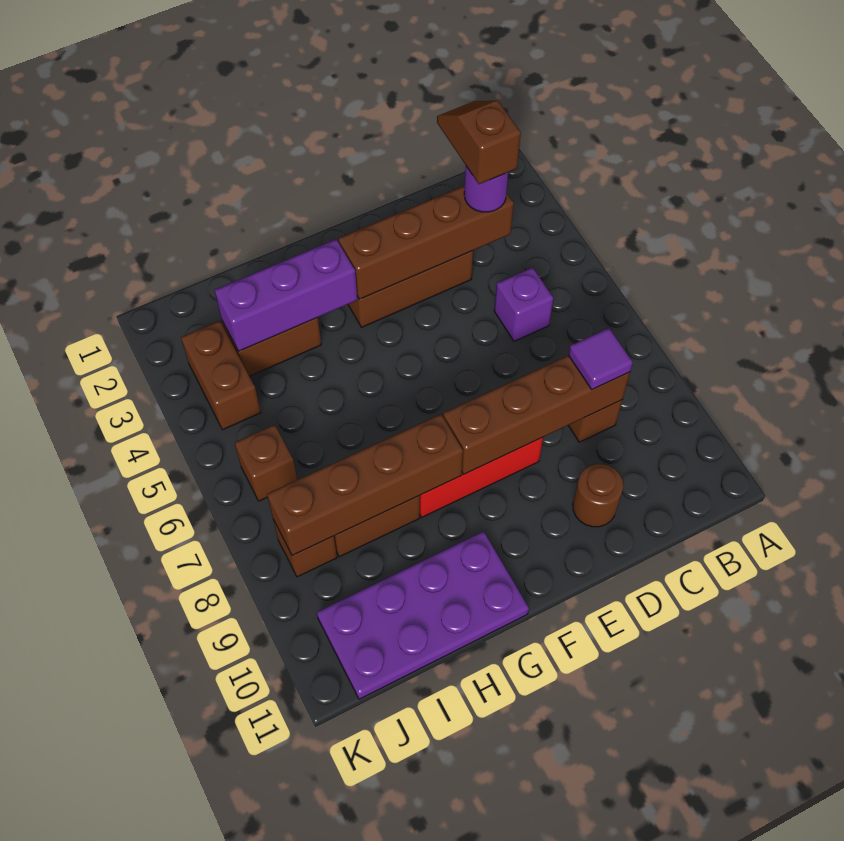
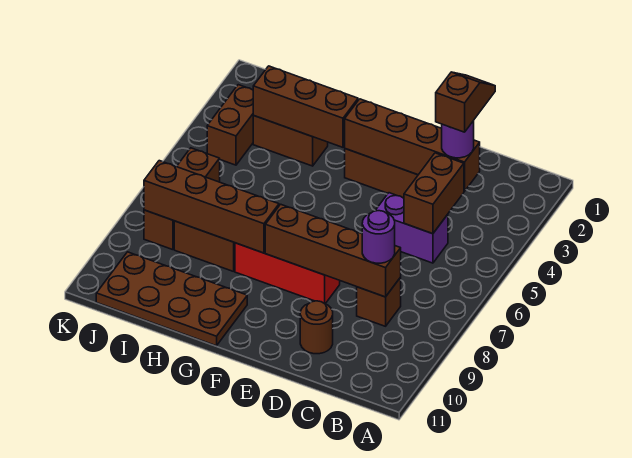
none -> brown brick C4:C5 level 2
purple brick C5 level 1 -> purple brick C5:D5 level 1
purple tile C8 level 3 -> purple round brick C8 level 3
purple brick G3:I3 level 2 -> brown brick G3:I3 level 2
purple plate G10:J11 level 1 -> brown plate G10:J11 level 1

